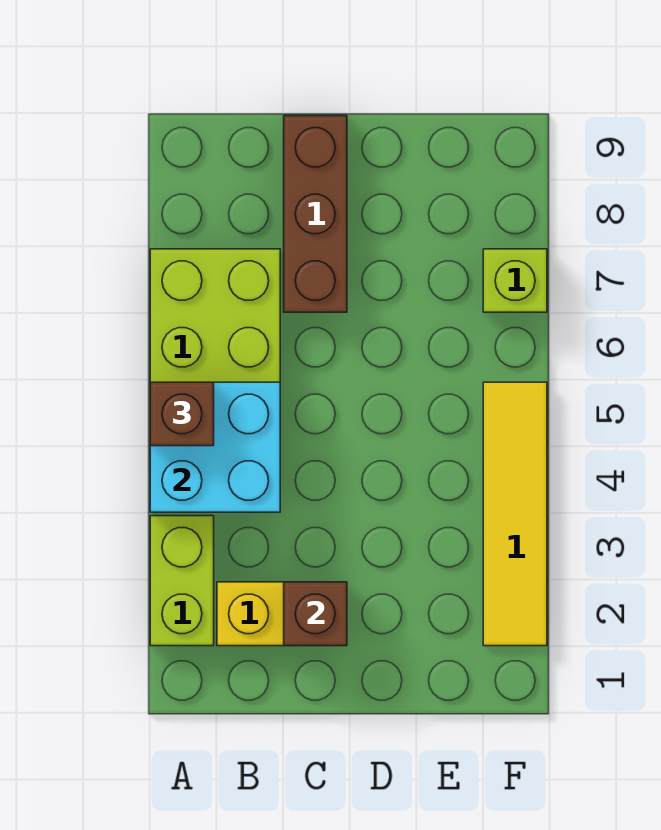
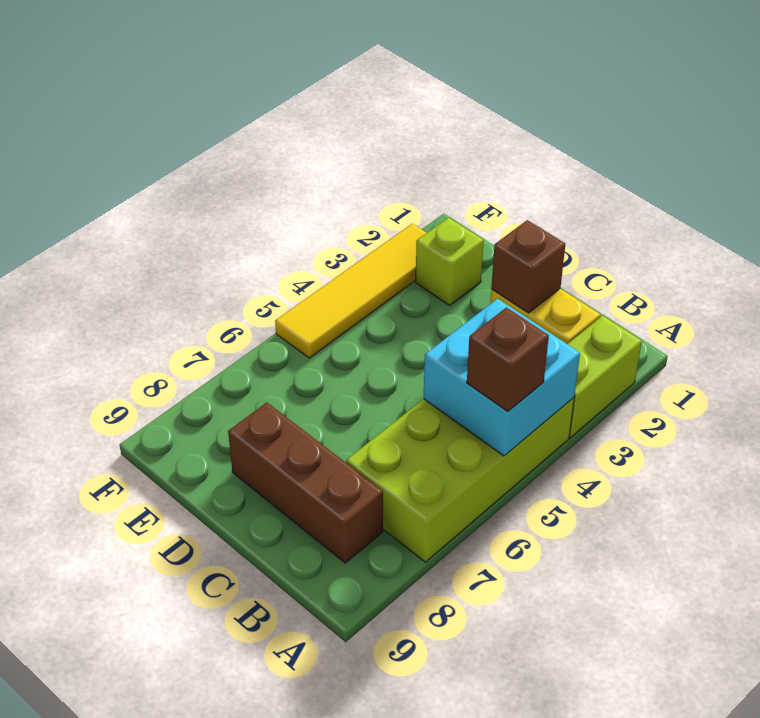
brown brick C7:C9 level 1 -> brown brick B8:D8 level 1
lime brick F7 level 1 -> lime brick E2 level 1

